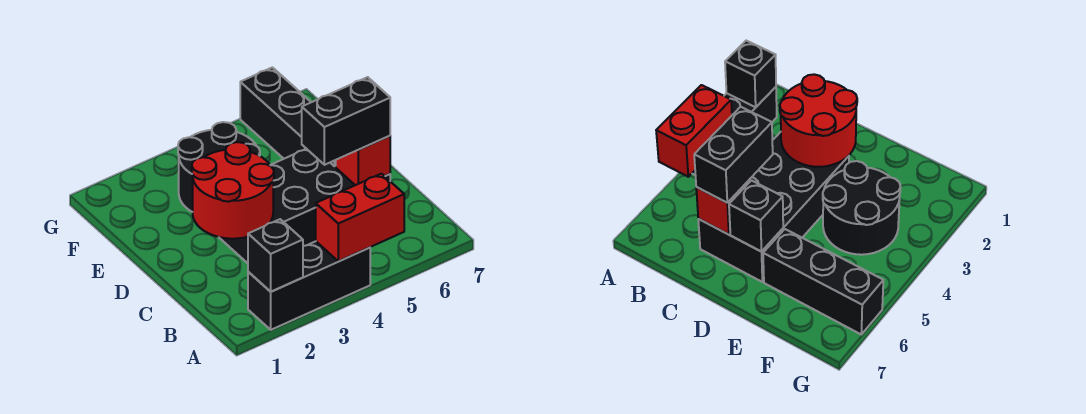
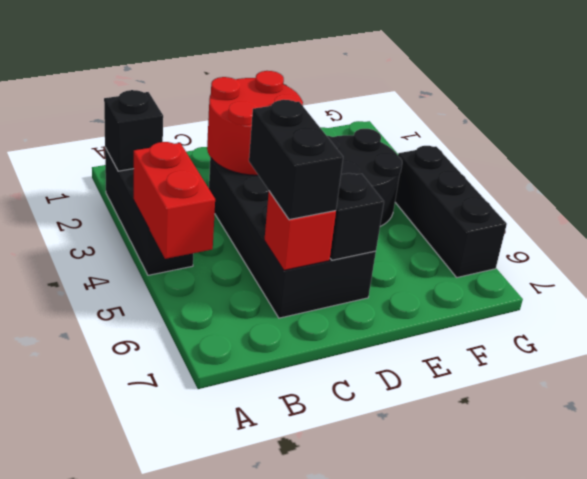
black brick E6:G6 level 1 -> black brick G4:G6 level 1

